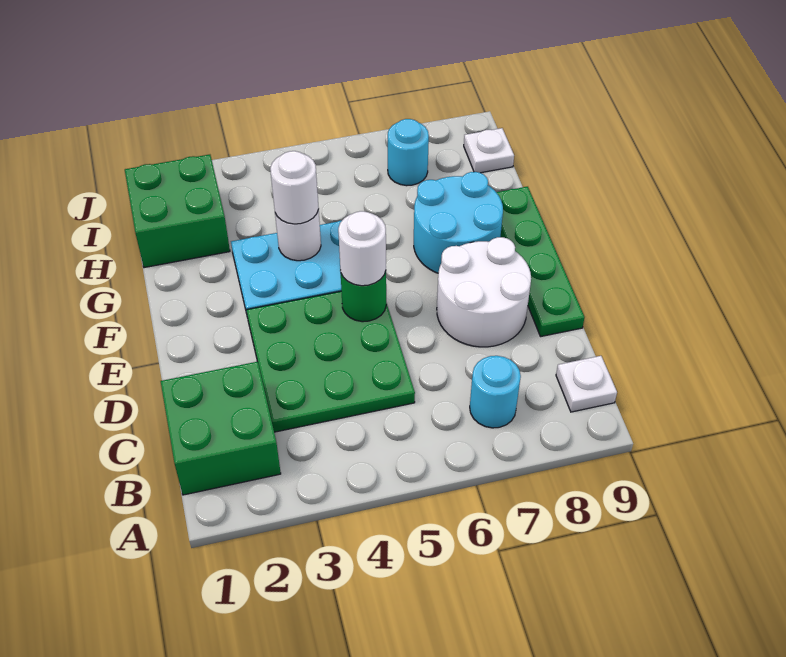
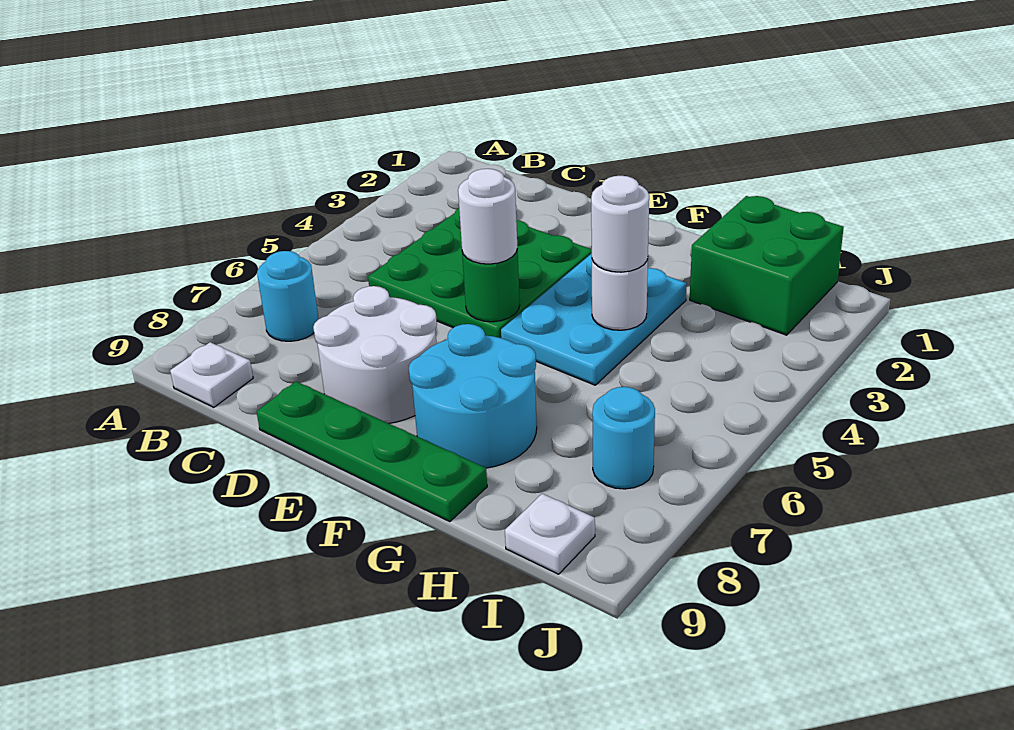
green brick B1:C2 level 1 -> none

